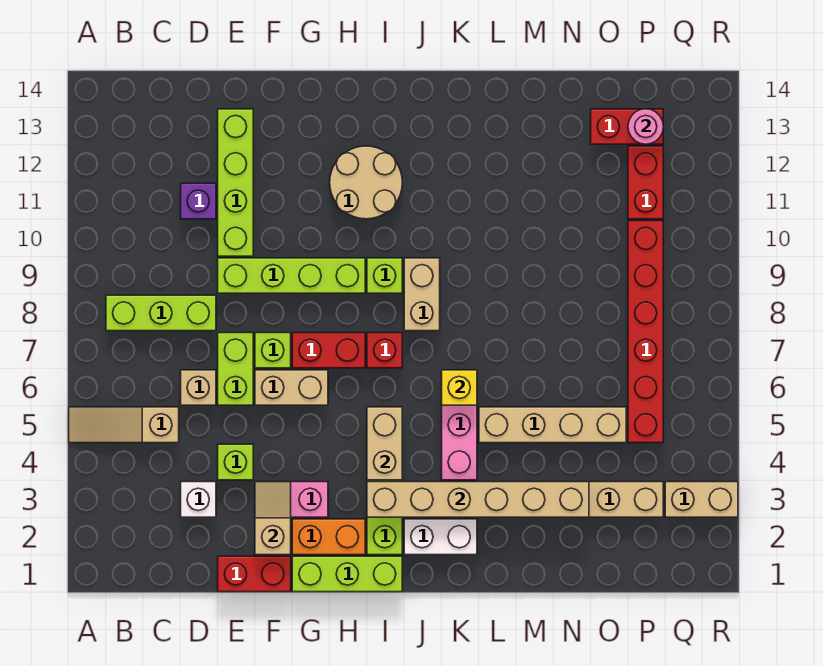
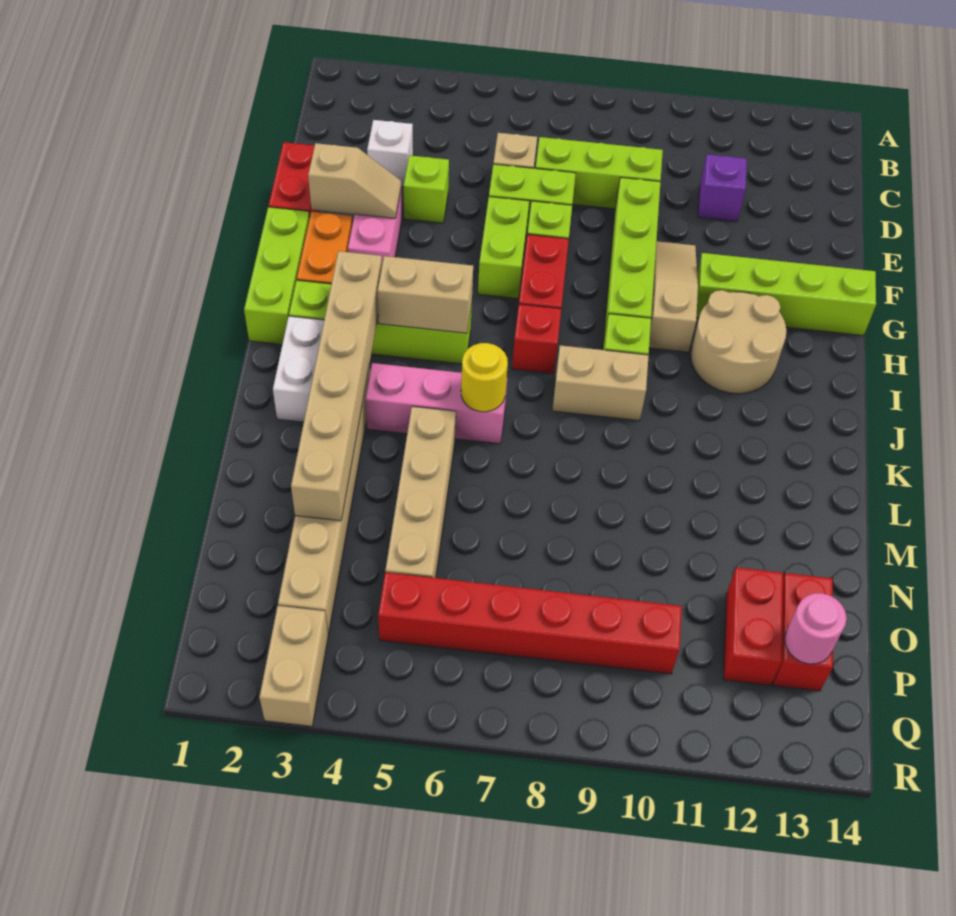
tan slope A5:C5 level 1 top C -> tan slope F10:H10 level 1 top H
lime brick B8:D8 level 1 -> lime brick D7:D9 level 1
lime brick E10:E13 level 1 -> lime brick G11:G14 level 1
tan brick F6:G6 level 1 -> lime brick F6:G6 level 1
yellow brick K6 level 2 -> yellow round brick K6 level 2
red brick P11:P12 level 1 -> red brick O12:P12 level 1

